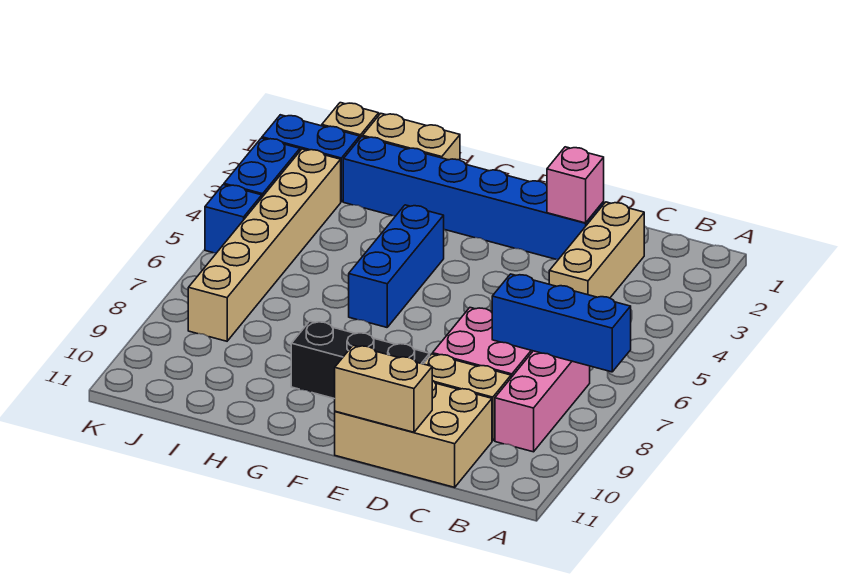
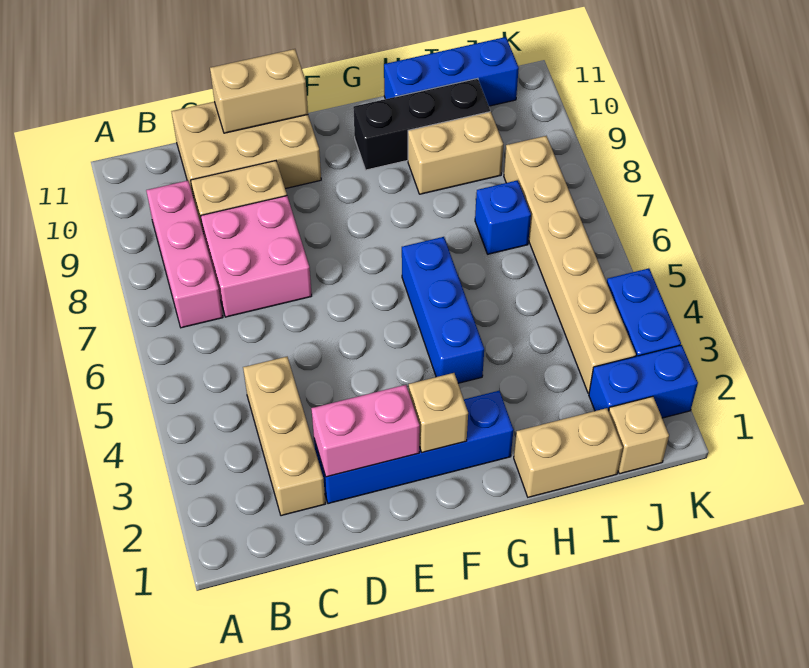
blue brick A7:C7 level 2 -> blue brick H11:J11 level 1
blue brick D2:I2 level 1 -> blue brick D2:G2 level 1
pink brick D2 level 2 -> pink brick D2:E2 level 2
black brick E9:G9 level 1 -> black brick G10:I10 level 1
none -> tan brick F2 level 2
none -> tan brick H9:I9 level 1
blue brick K5 level 1 -> blue brick I7 level 1

